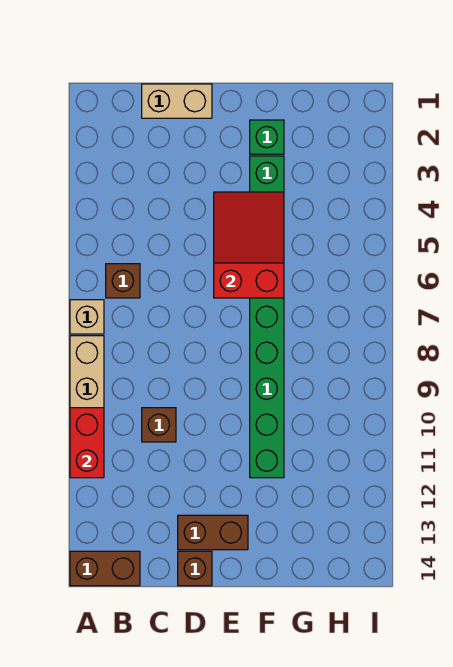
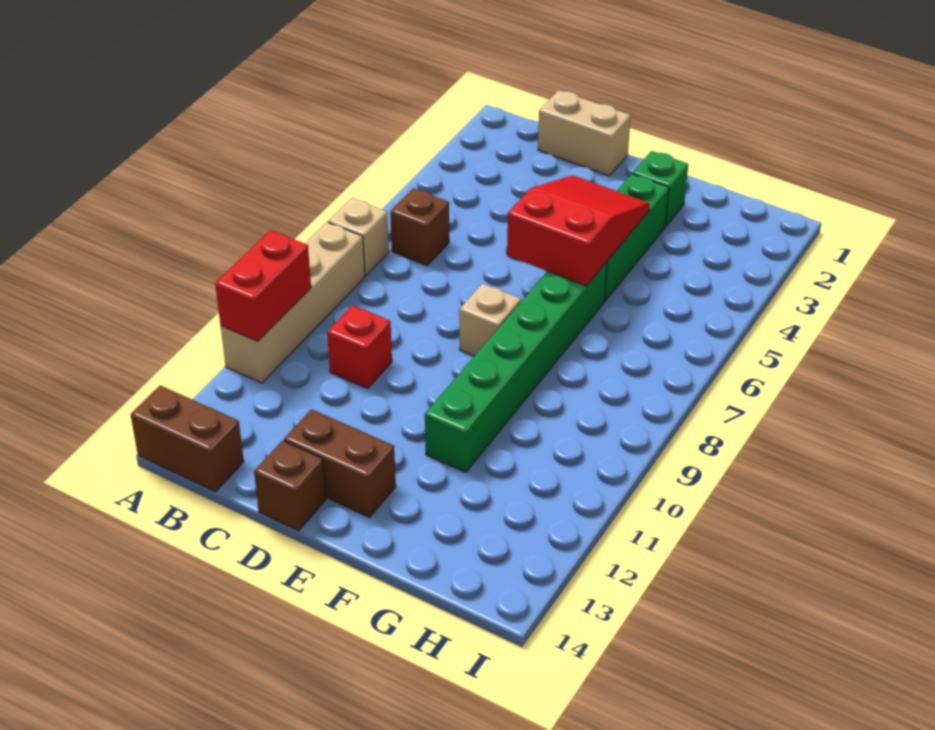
brown brick C10 level 1 -> red brick C10 level 1
none -> tan brick E8 level 1

